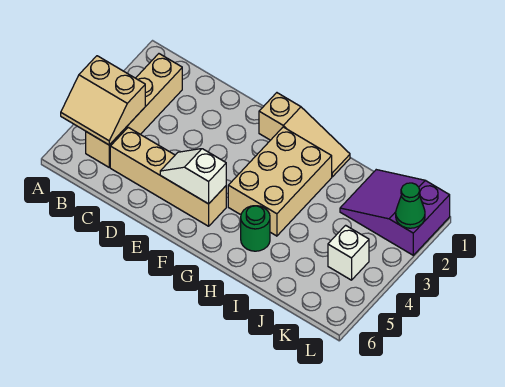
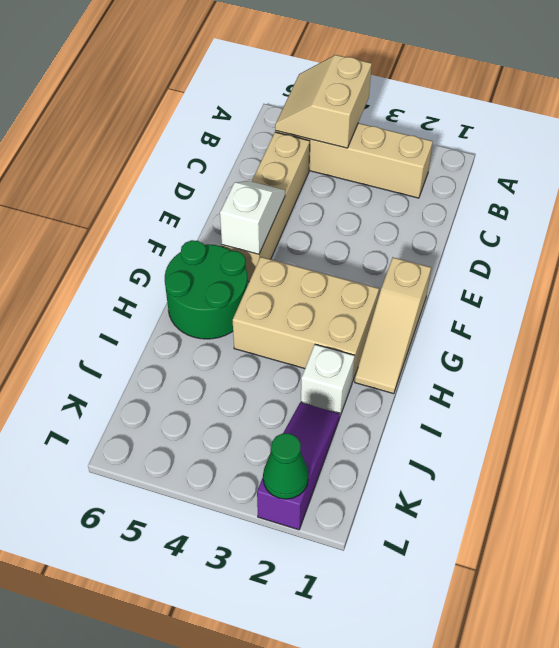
green round brick H5 level 1 -> green round brick G5:H6 level 1
purple slope J1:L2 level 1 top L -> purple slope J2:L2 level 1 top L
white brick K4 level 1 -> white brick I2 level 1

